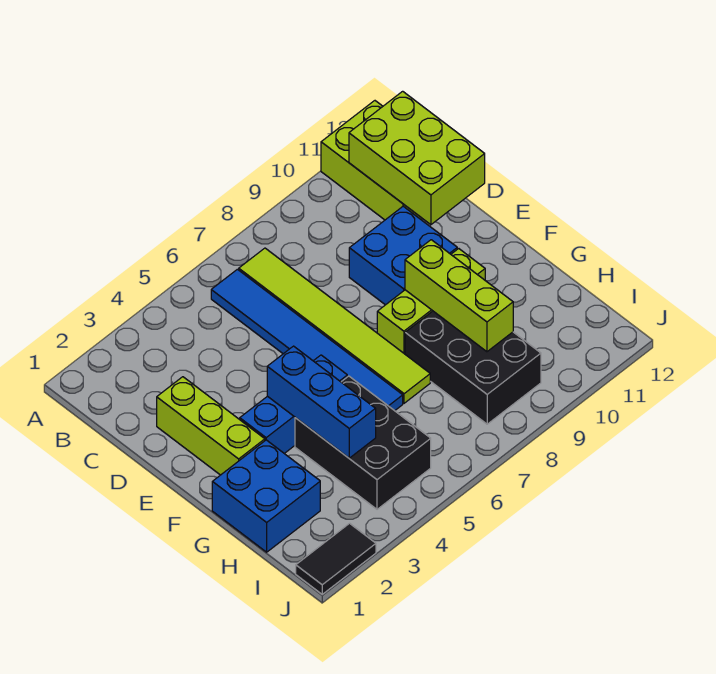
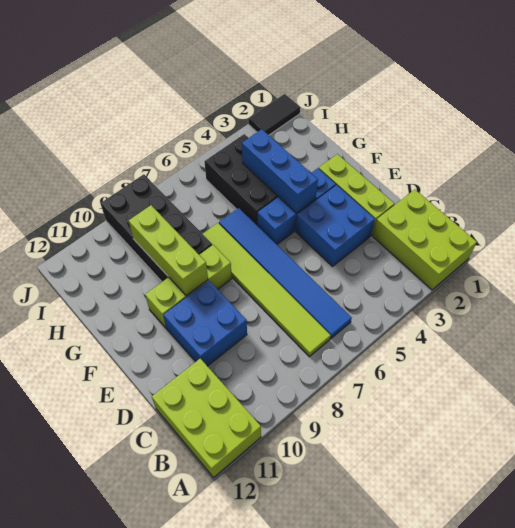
lime brick B11:D12 level 2 -> lime brick A1:C2 level 1
blue brick G1:H2 level 1 -> blue brick D3:E4 level 1
black brick G8:I9 level 1 -> black brick G8:J9 level 1

